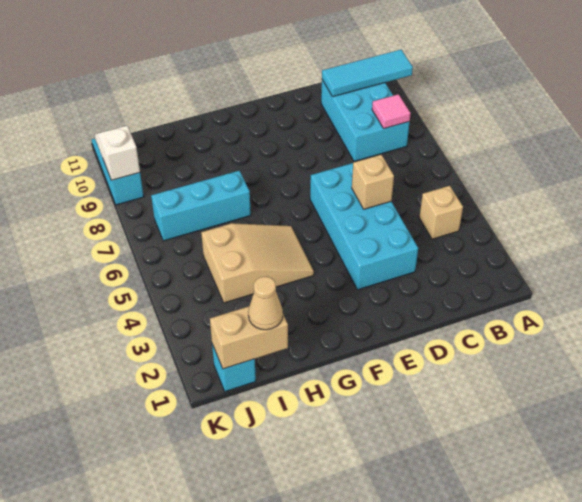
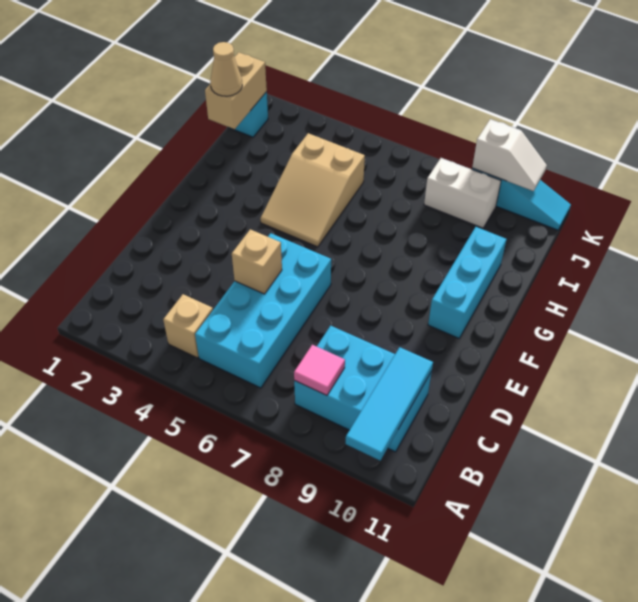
cyan brick D3:E6 level 1 -> cyan brick B5:E6 level 1
cyan brick H7:J7 level 1 -> cyan brick F10:H10 level 1
none -> white brick J8:J9 level 1

